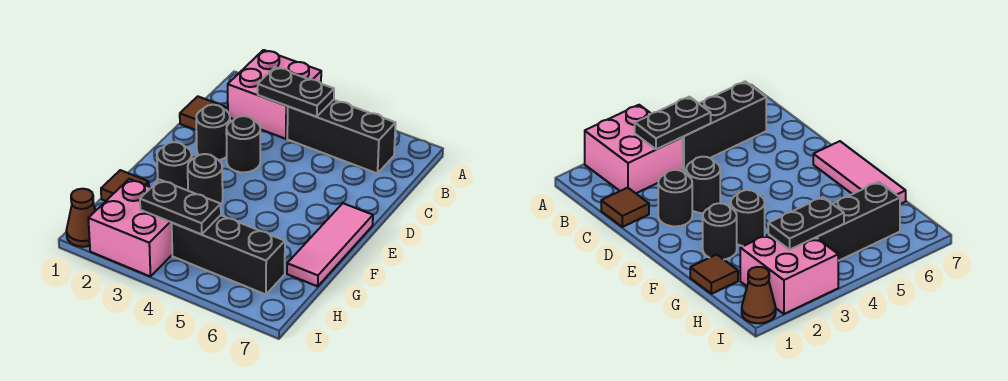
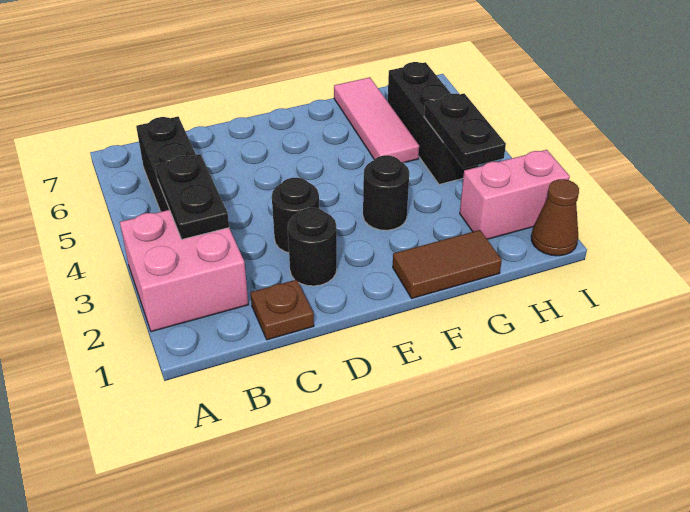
brown tile C1 level 1 -> brown plate C1 level 1
pink tile E7:G7 level 1 -> pink tile G5:G7 level 1
black round brick F2 level 1 -> none
brown tile G1 level 1 -> brown tile F1:G1 level 1
pink brick H2:I3 level 1 -> pink brick H2:I2 level 1

